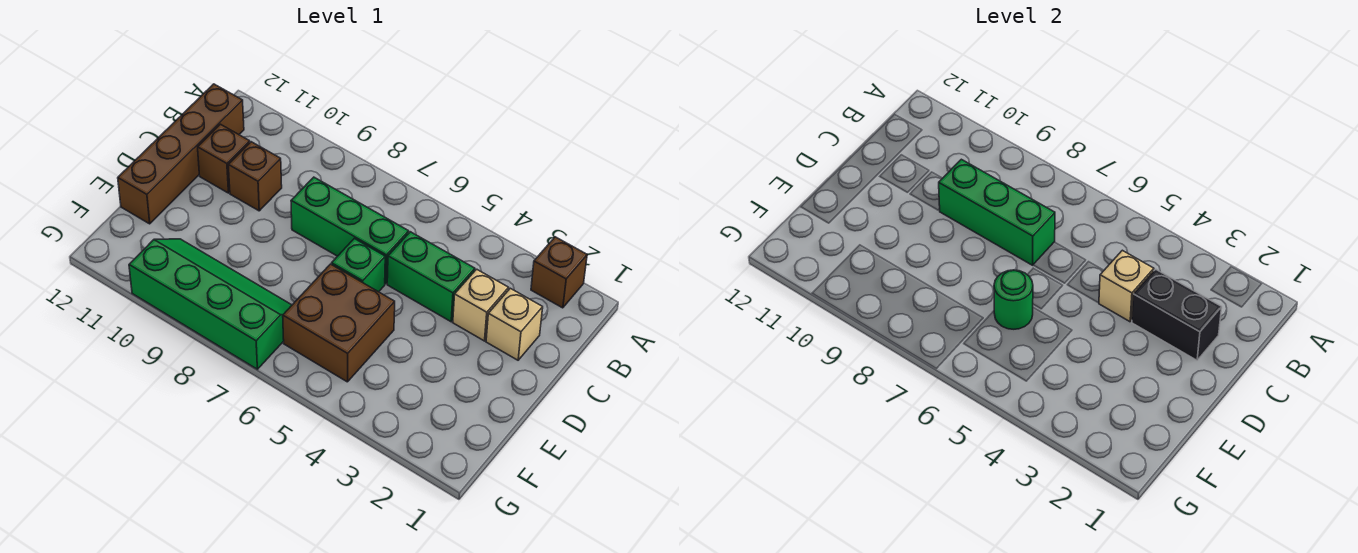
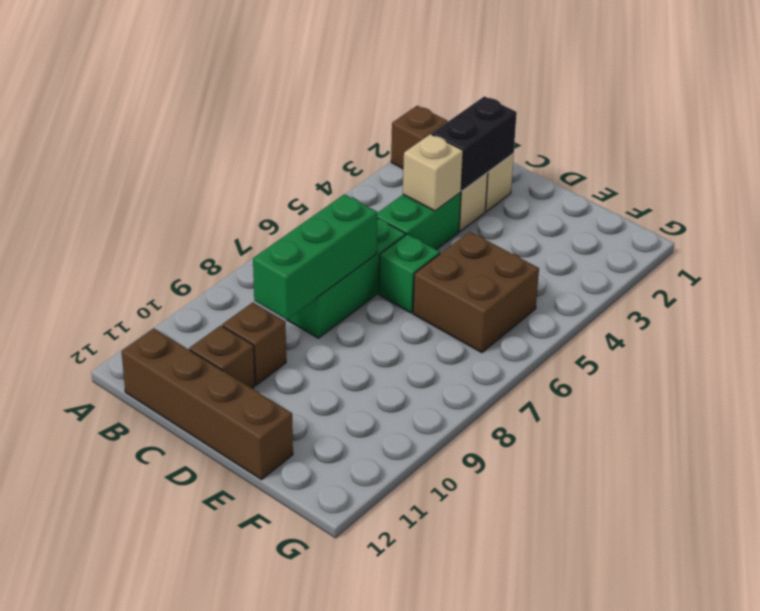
green round brick E6 level 2 -> none
green slope F7:G10 level 1 top G -> none

